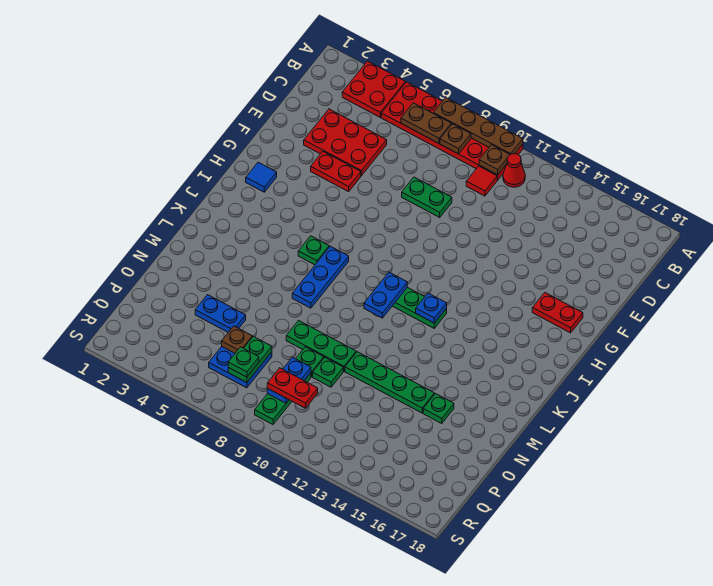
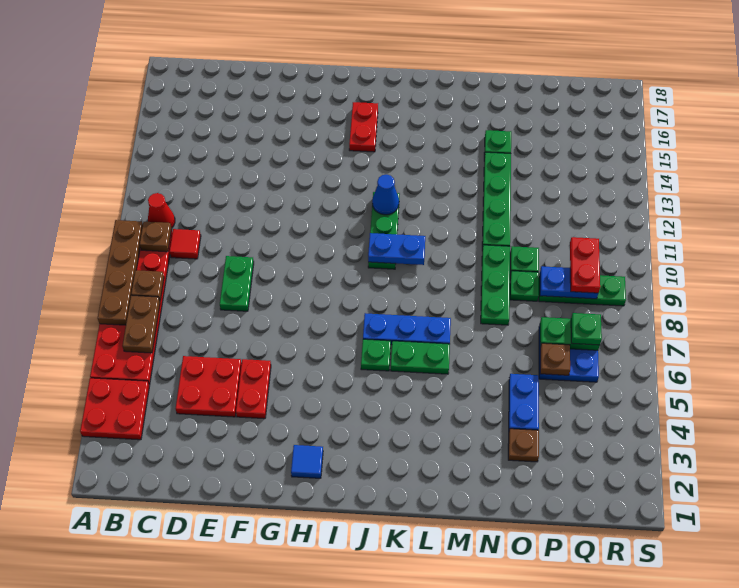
red plate D3:E5 level 1 -> red plate D4:E5 level 1
red plate G16:G17 level 1 -> red plate I15:I16 level 1
blue plate J12 level 2 -> blue cone J12 level 2
none -> green plate K6:L6 level 1
none -> brown plate O3 level 1

